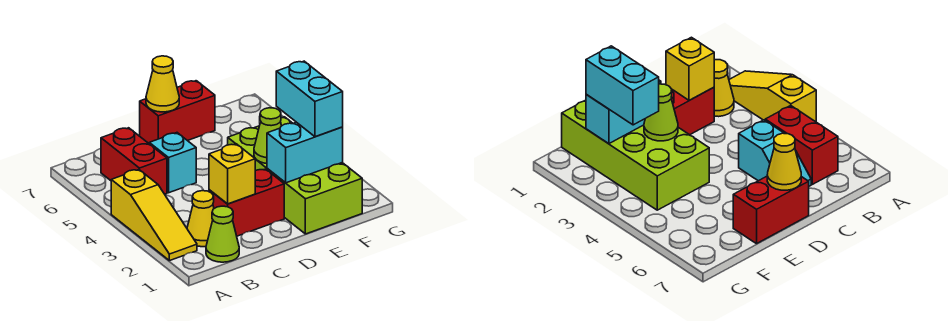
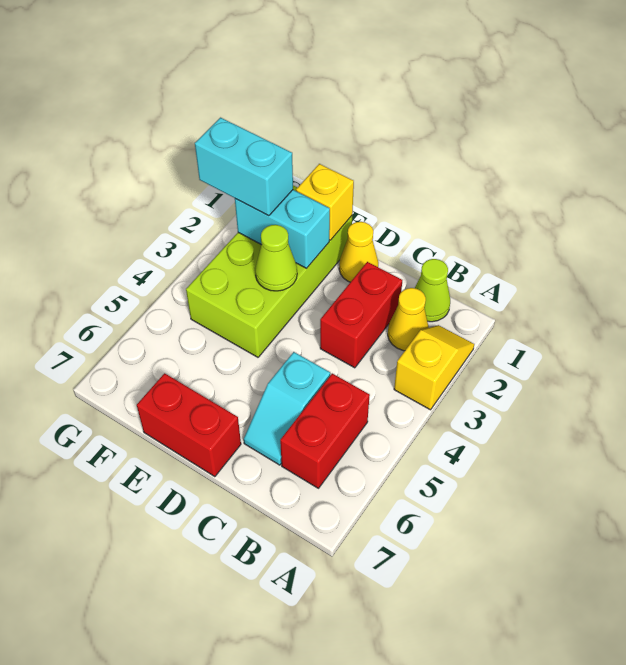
yellow slope A2:A4 level 1 top 4 -> yellow slope A2:A3 level 1 top 3
red brick C2:D2 level 1 -> red brick C2:C3 level 1
yellow brick C2 level 2 -> yellow brick E1 level 2
yellow cone D7 level 2 -> yellow cone D1 level 1
cyan brick F2:F3 level 3 -> cyan brick F2:G2 level 3

